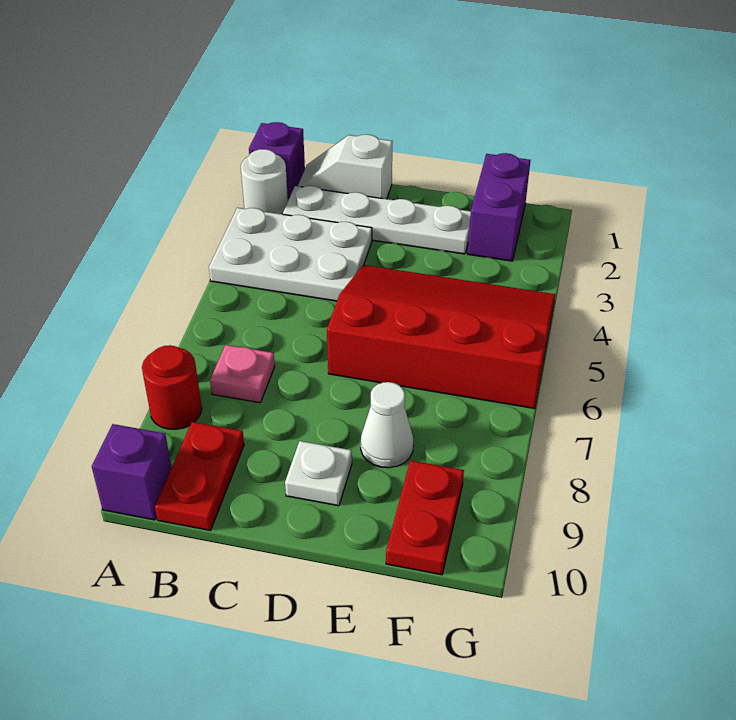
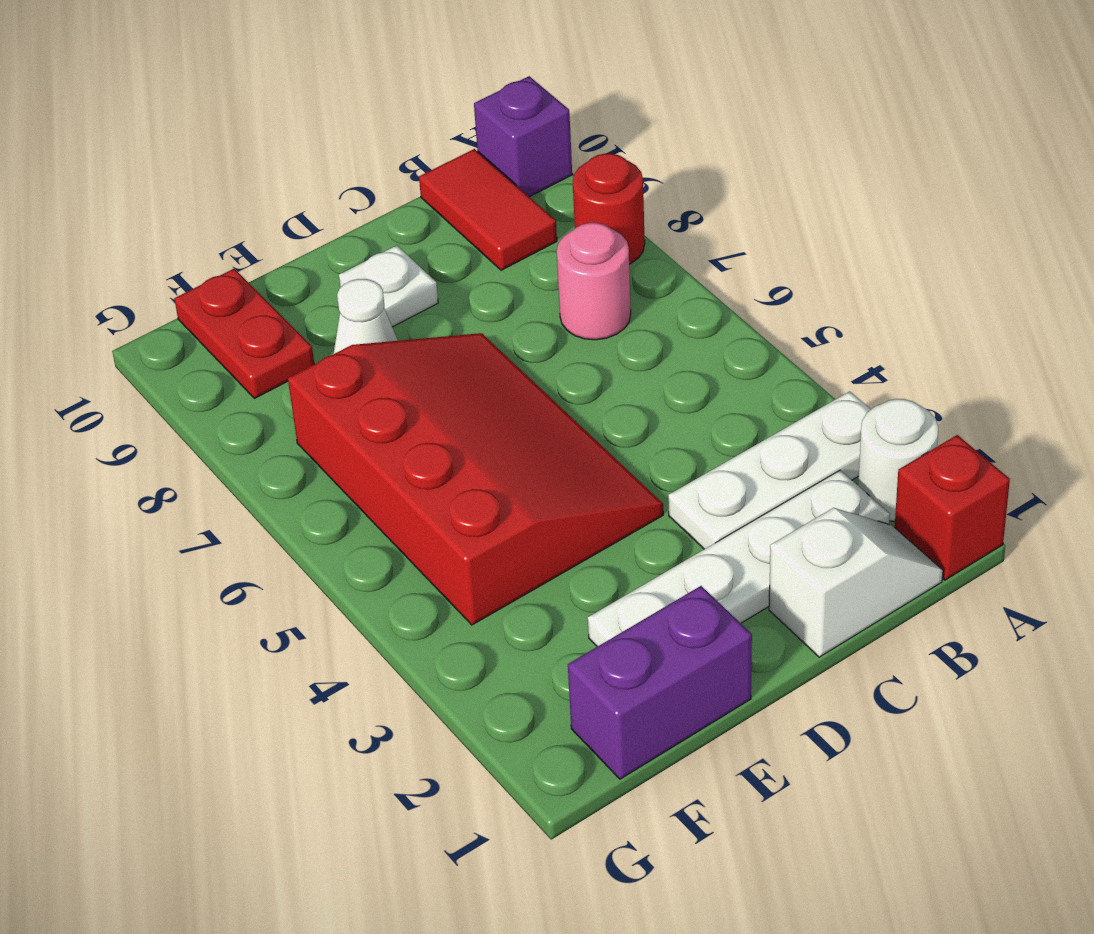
purple brick A1 level 1 -> red brick A1 level 1
white plate A3:C4 level 1 -> white plate A3:C3 level 1
pink plate B7 level 1 -> pink round brick B7 level 1
red plate B9:B10 level 1 -> red tile B9:B10 level 1
red slope D4:G6 level 1 top 6 -> red slope D4:F7 level 1 top F
purple brick F1:F2 level 1 -> purple brick E1:F1 level 1

